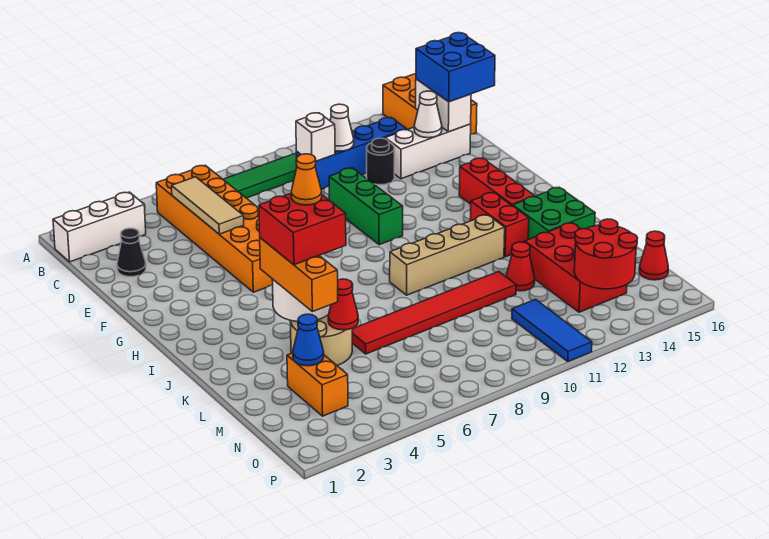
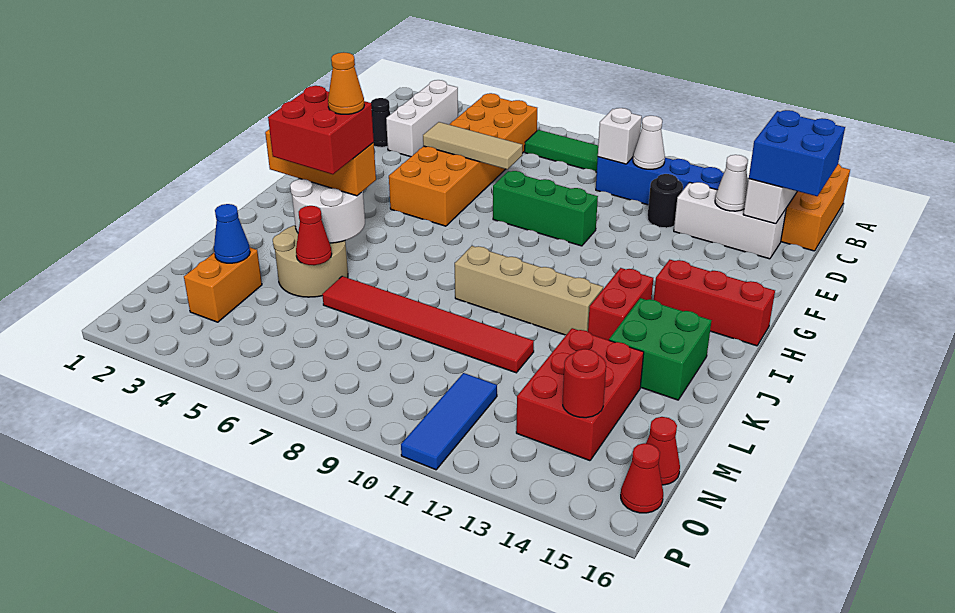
white brick B1:B3 level 1 -> white brick B3:D3 level 1
tan tile C5:E5 level 2 -> tan tile E5:E7 level 2
green brick E10:G10 level 1 -> green brick F8:F10 level 1
red brick G14:I14 level 1 -> red brick H14:H16 level 1
orange brick J4:L4 level 3 -> orange brick J3:J5 level 3
red cone L12 level 1 -> red cone O16 level 1
red round brick N13:O14 level 2 -> red round brick N14 level 2

